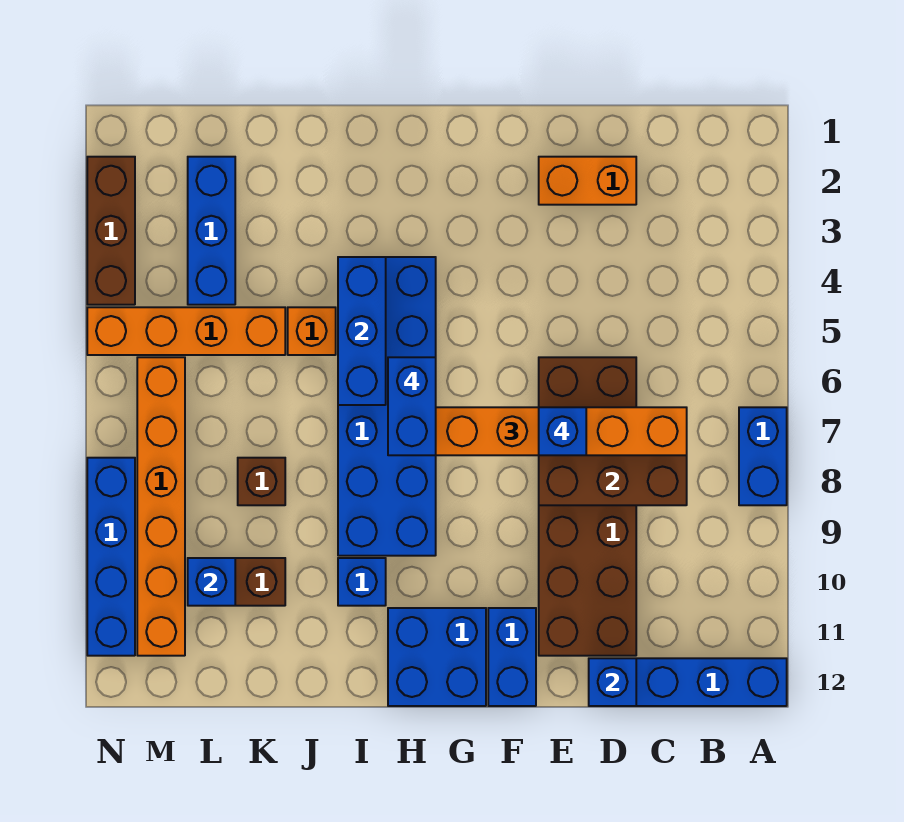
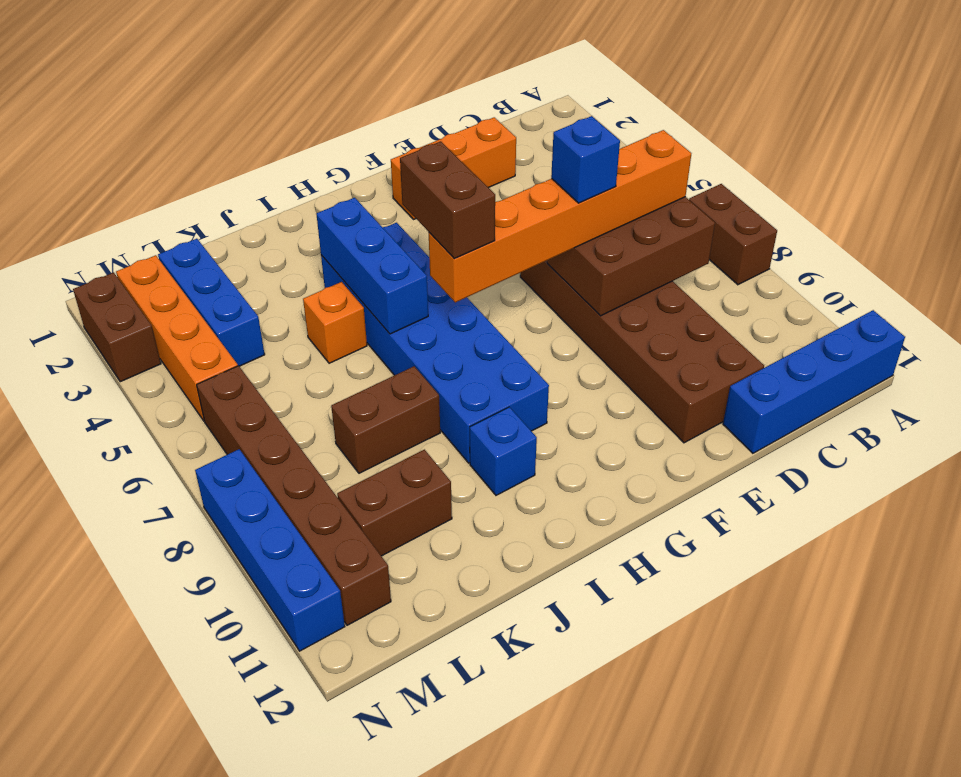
blue brick A7:A8 level 1 -> brown brick A7:A8 level 1
orange brick D2:E2 level 1 -> orange brick D2:F2 level 1
blue brick D12 level 2 -> none
blue brick F11:F12 level 1 -> none
blue brick G11:H12 level 1 -> none
blue brick H6:H7 level 4 -> brown brick H6:H7 level 4
orange brick K5:N5 level 1 -> orange brick M2:M5 level 1
brown brick K8 level 1 -> brown brick J8:K8 level 1
blue brick L10 level 2 -> none
orange brick M6:M11 level 1 -> brown brick M6:M11 level 1
brown brick N2:N4 level 1 -> brown brick N2:N3 level 1

